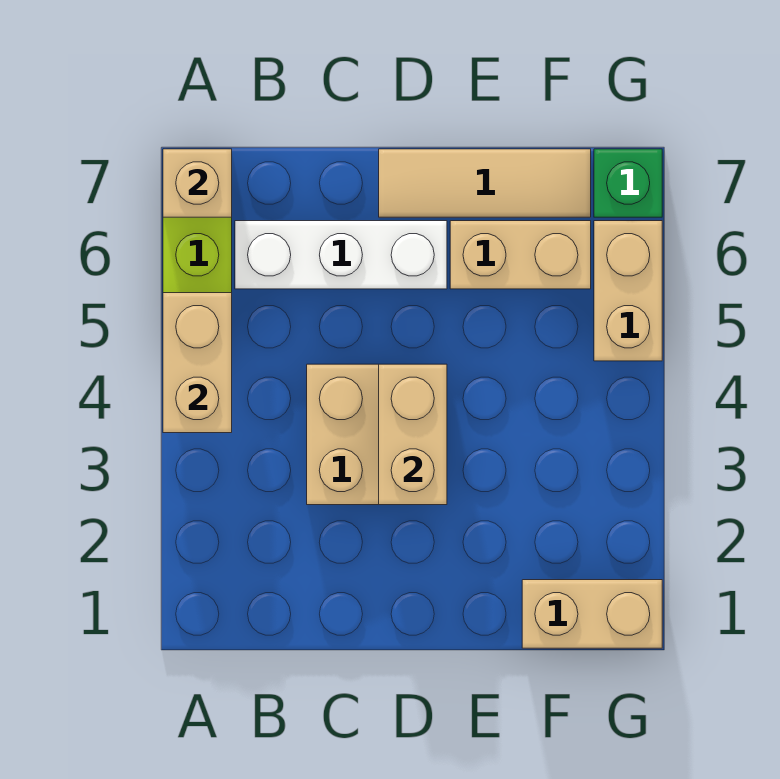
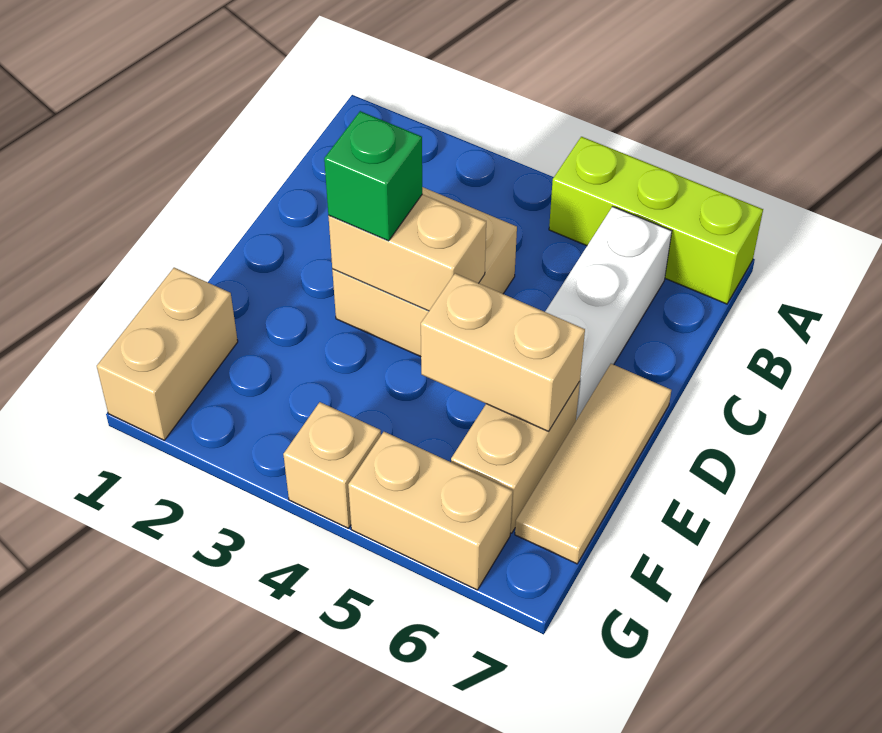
tan brick A4:A5 level 2 -> tan brick E5:E6 level 2
tan brick A7 level 2 -> tan brick G4 level 1
green brick G7 level 1 -> green brick D3 level 3

